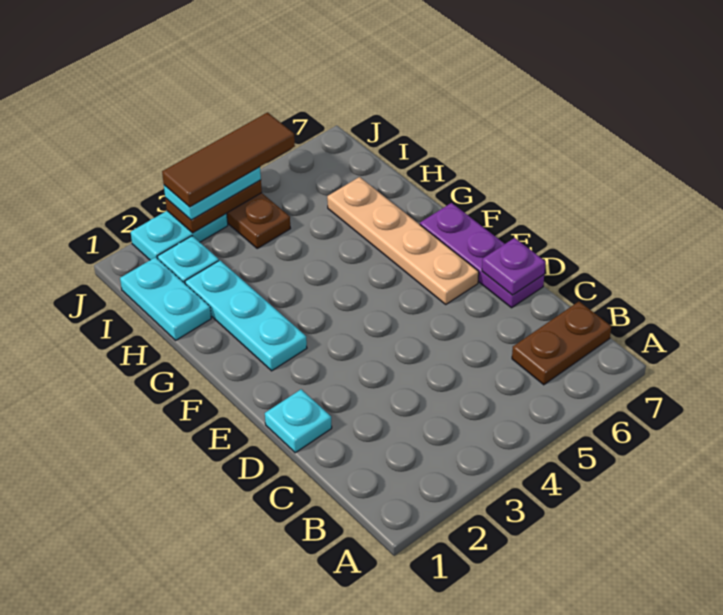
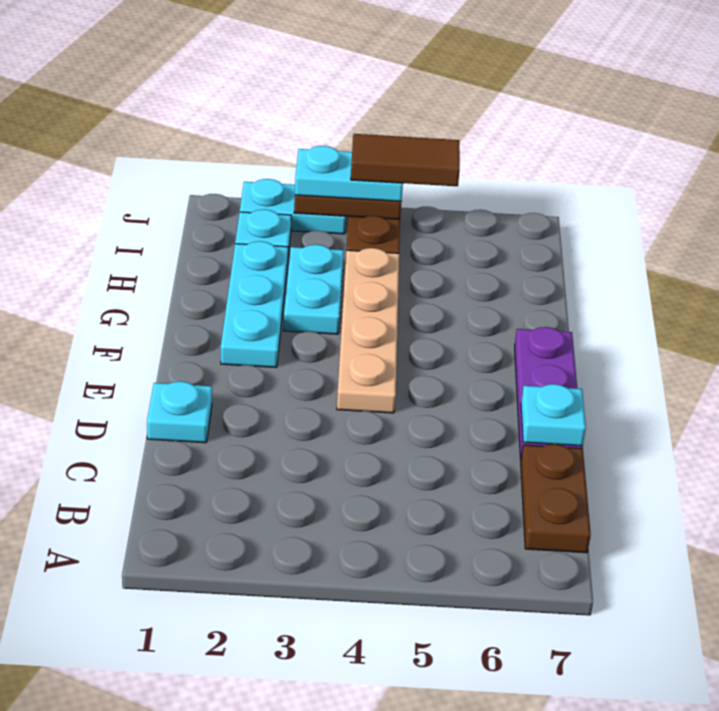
brown plate B6:B7 level 1 -> brown plate B7:C7 level 1
purple plate D7 level 2 -> cyan plate D7 level 2
tan plate E6:H6 level 1 -> tan plate E4:H4 level 1
cyan plate H1:I1 level 1 -> cyan plate G3:H3 level 1
brown tile J3:J5 level 4 -> brown tile J4:J5 level 4

